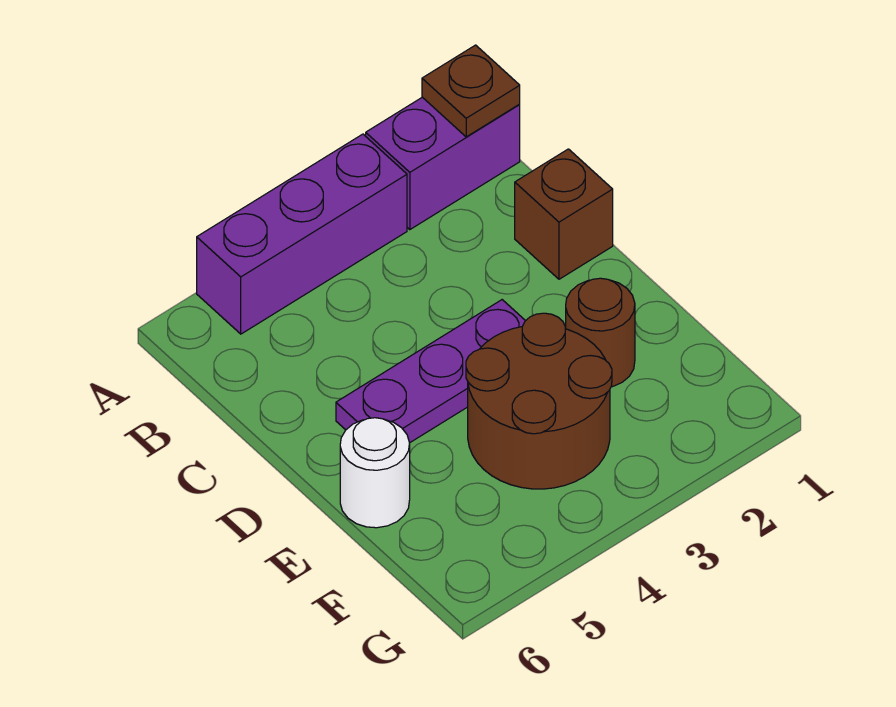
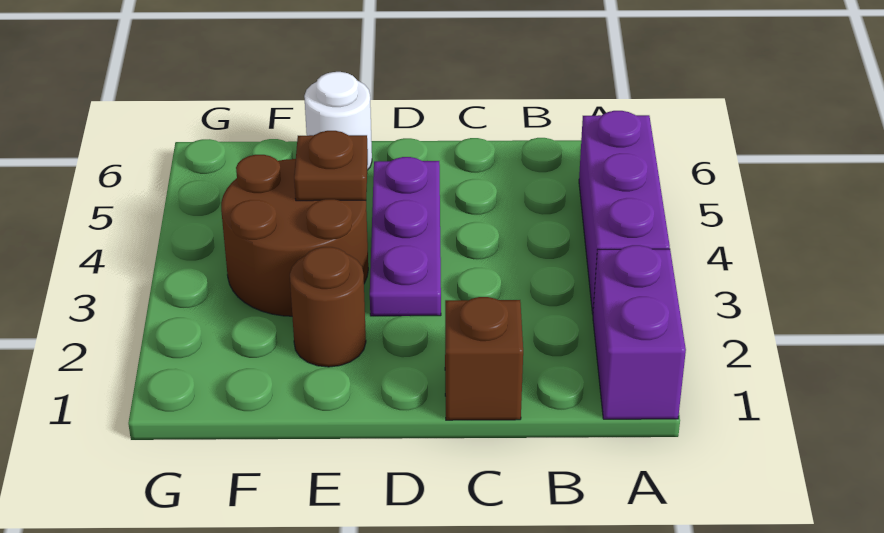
brown plate A1 level 2 -> brown plate E4 level 2

